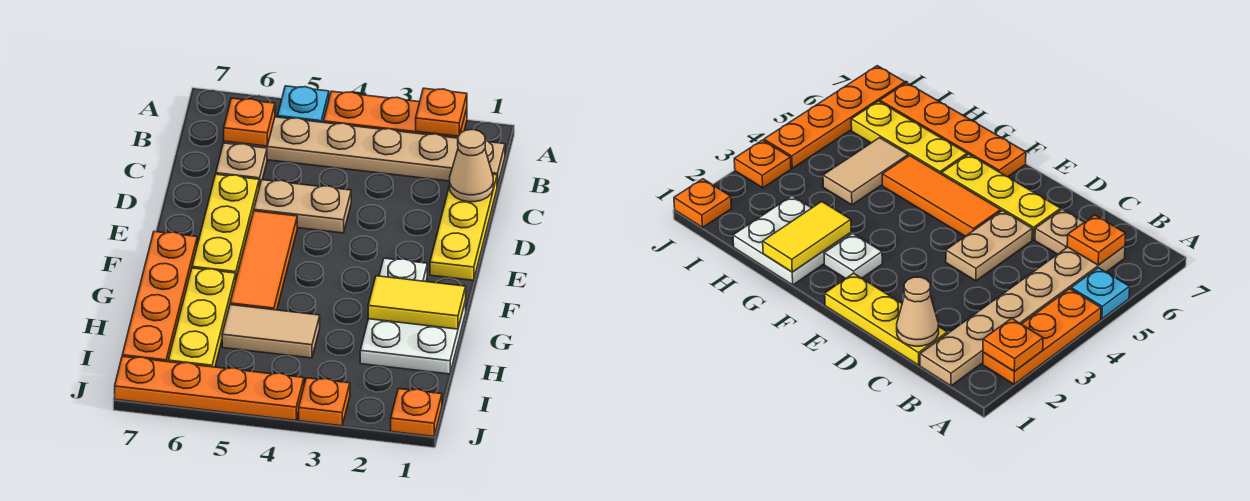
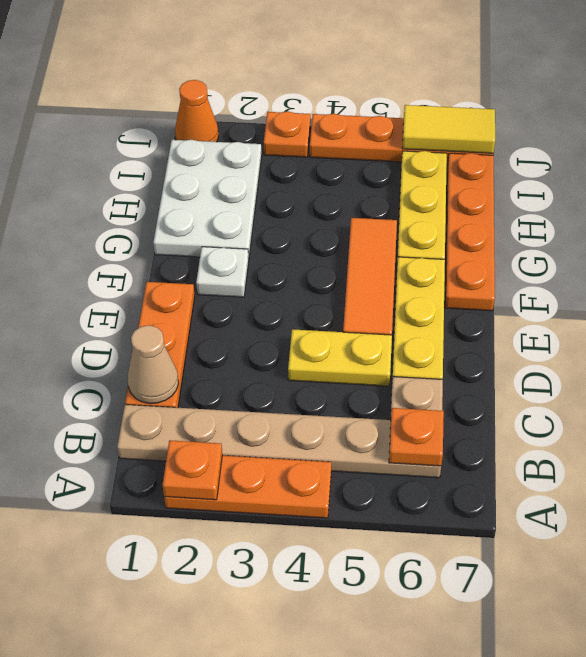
cyan plate A5 level 1 -> none
yellow plate C1:E1 level 1 -> orange plate C1:E1 level 1
tan plate D4:D5 level 1 -> yellow plate D4:D5 level 1
white plate G1:H2 level 1 -> white plate G1:I2 level 1
yellow tile G1:G2 level 2 -> yellow tile J6:J7 level 2
tan tile H4:H5 level 1 -> none
orange plate J1 level 1 -> orange cone J1 level 1

